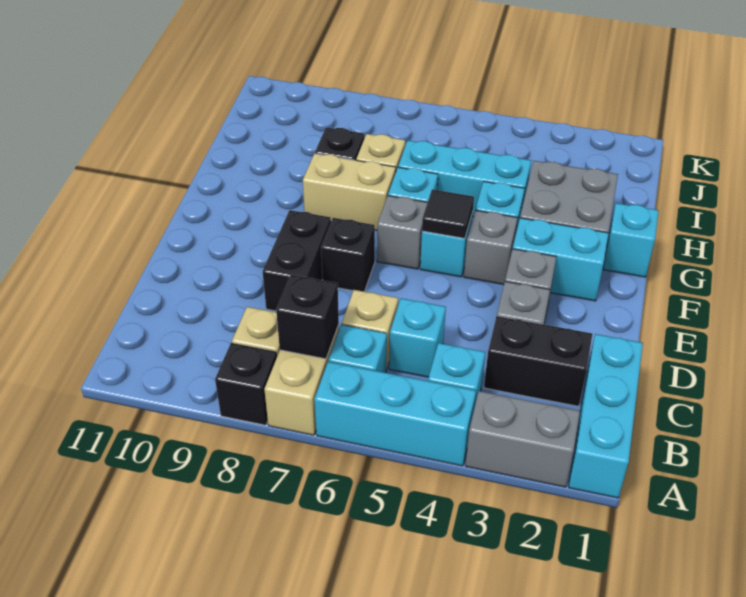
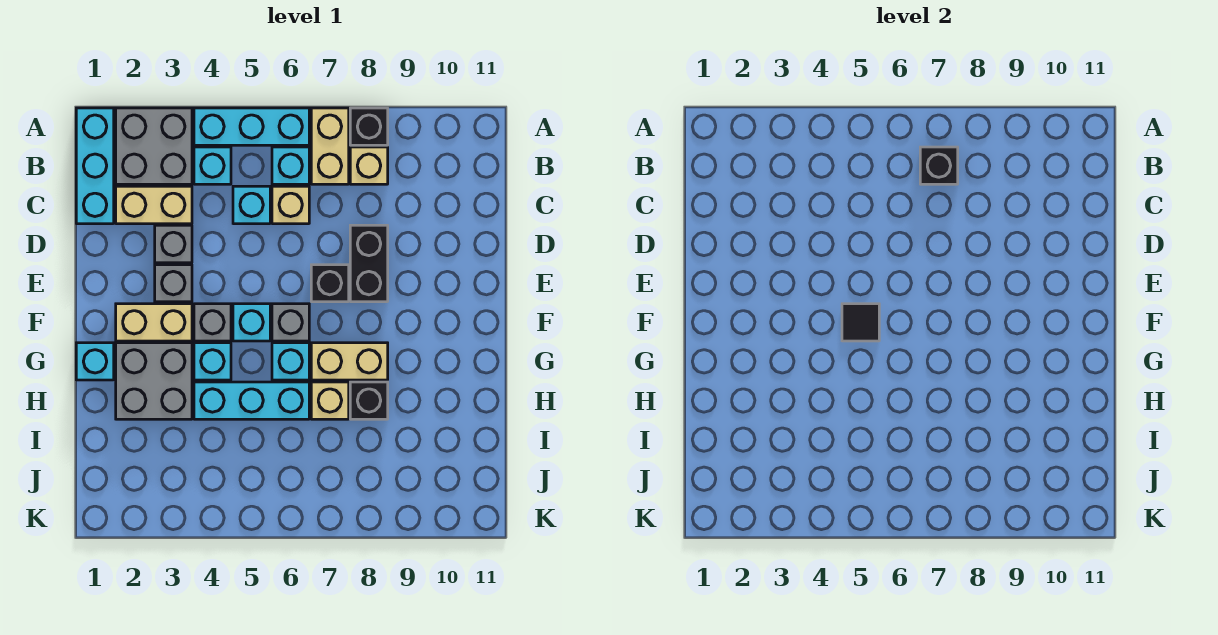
grey brick A2:A3 level 1 -> grey brick A2:B3 level 1
black brick C2:C3 level 1 -> tan brick C2:C3 level 1
cyan brick F2:F3 level 1 -> tan brick F2:F3 level 1

